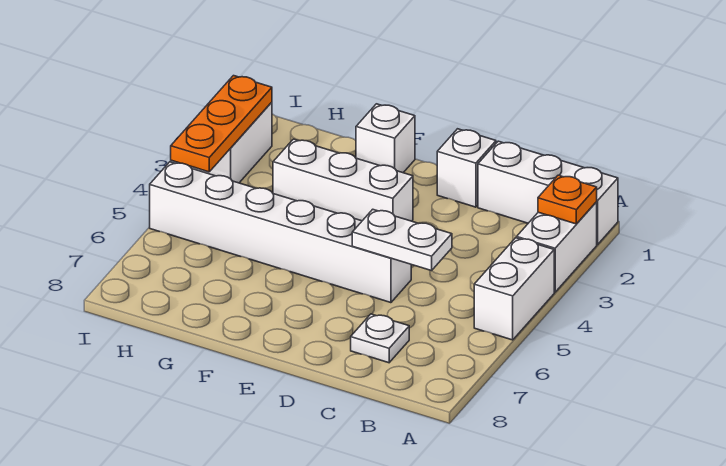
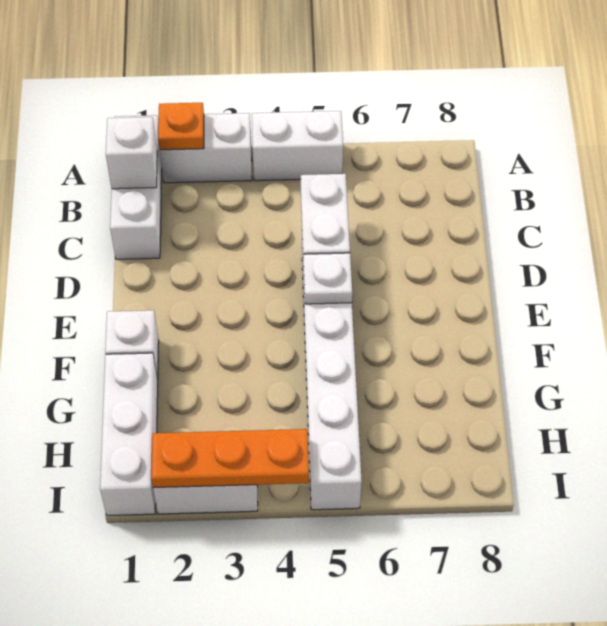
white plate C7 level 1 -> white plate E5 level 2
white brick D1 level 1 -> white brick B1 level 2
white brick E3:G3 level 1 -> white brick G1:I1 level 1

